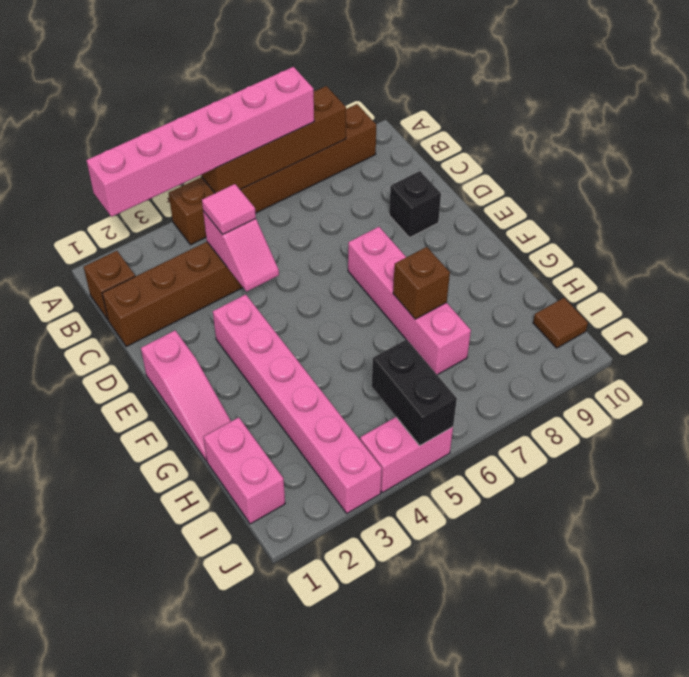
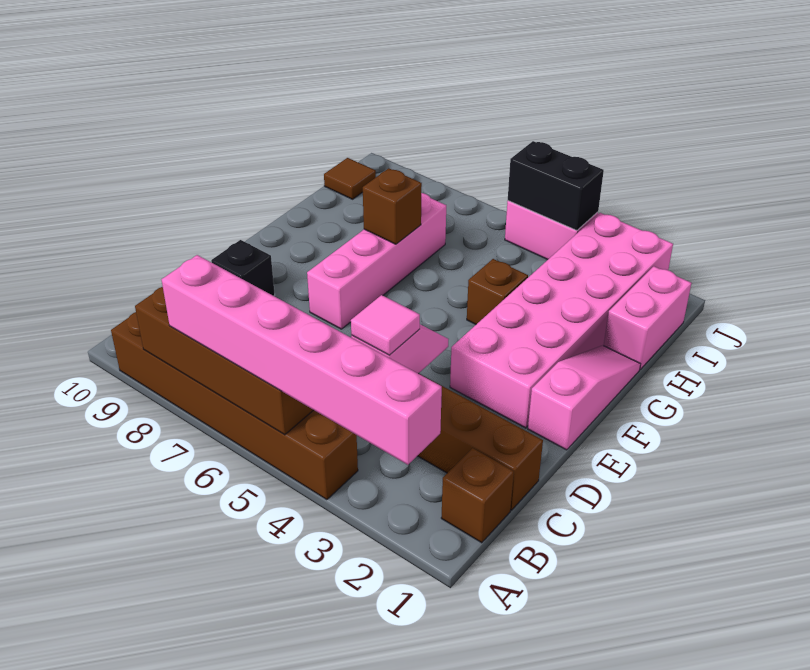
pink brick E3:J3 level 1 -> pink brick E2:J3 level 1
none -> brown brick G4 level 1
black brick I5:J5 level 2 -> black brick J4:J5 level 2

